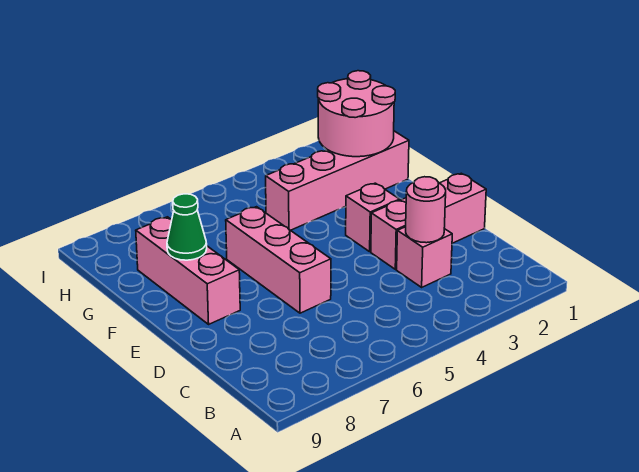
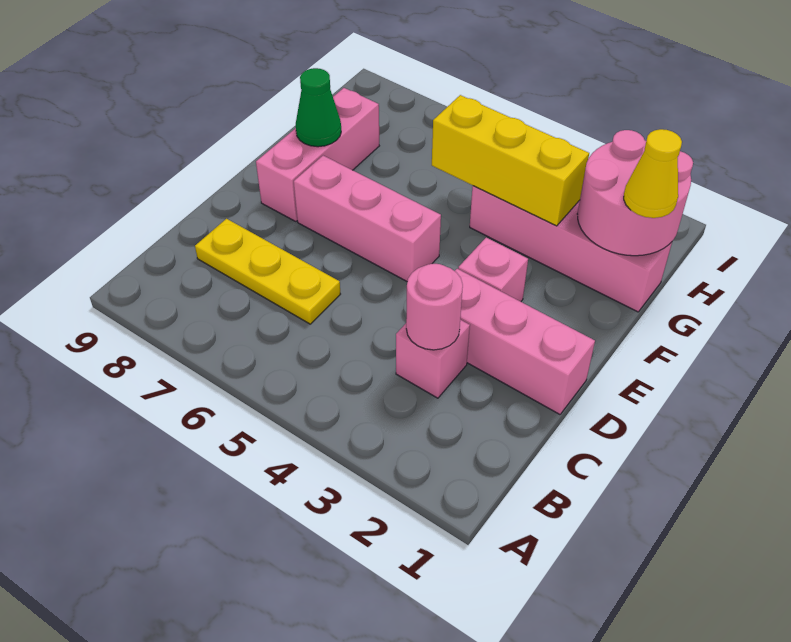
none -> yellow plate C6:C8 level 1
pink brick D6:F6 level 1 -> pink brick E5:E7 level 1
none -> yellow cone G1 level 3
none -> yellow brick G3:G5 level 2

